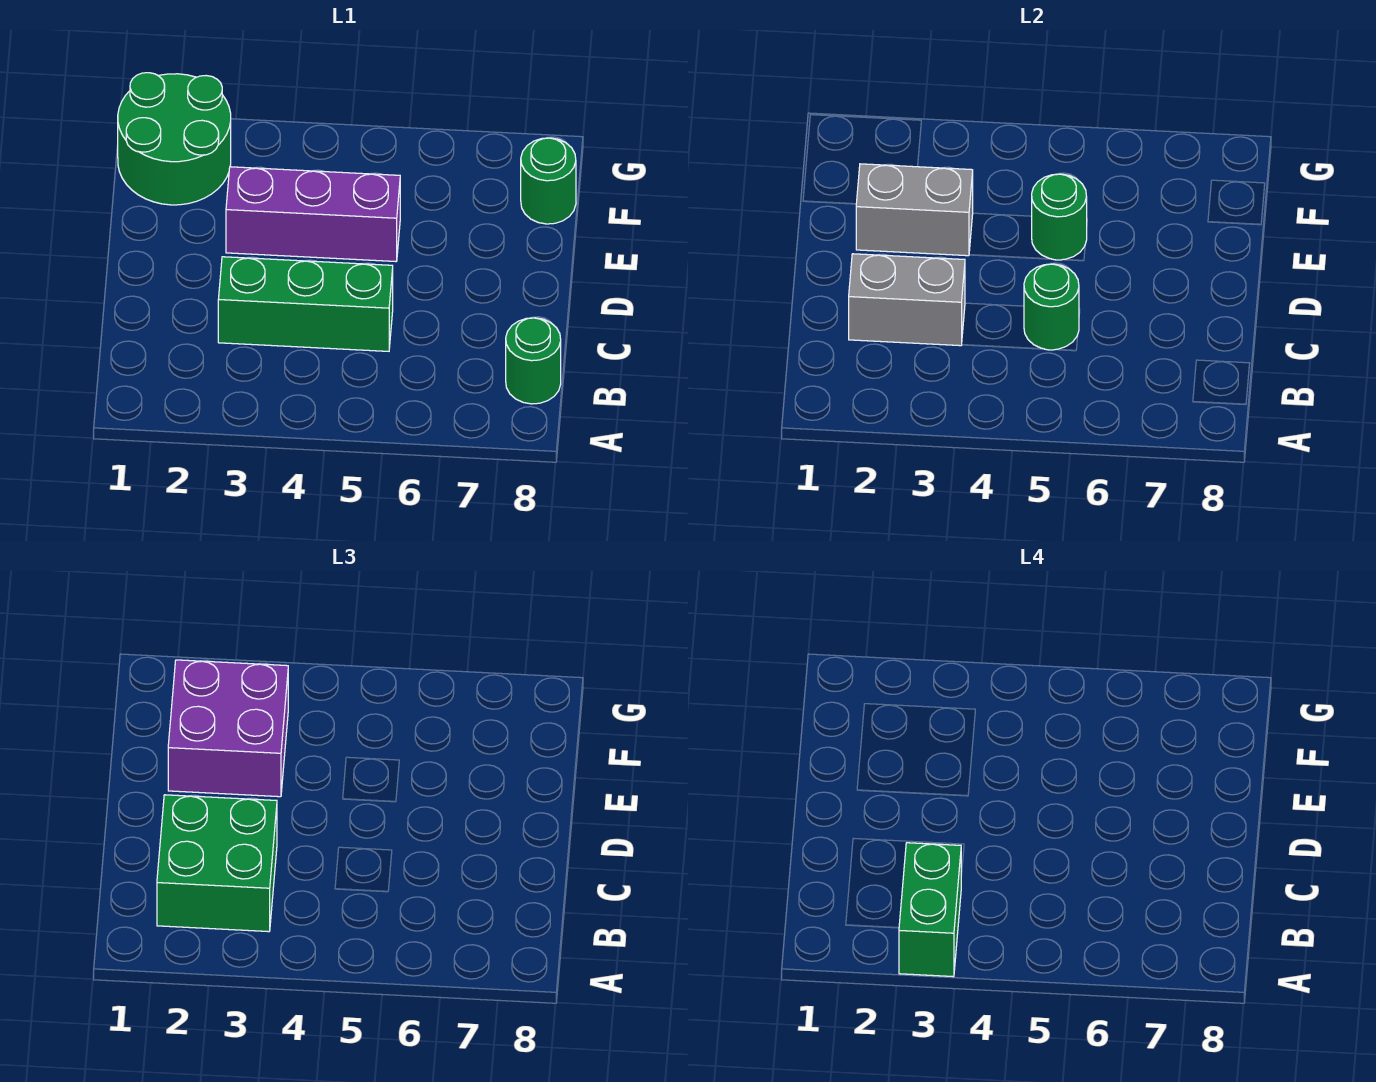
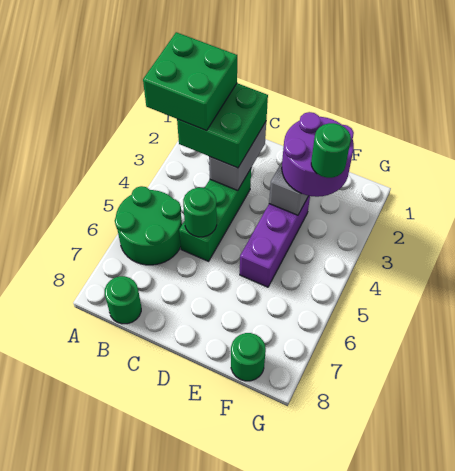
green brick A3:B3 level 4 -> green brick A2:B3 level 4
purple brick E2:F3 level 3 -> purple round brick E2:F3 level 3
green round brick E5 level 2 -> green round brick F3 level 4
green round brick F1:G2 level 1 -> green round brick A5:B6 level 1

